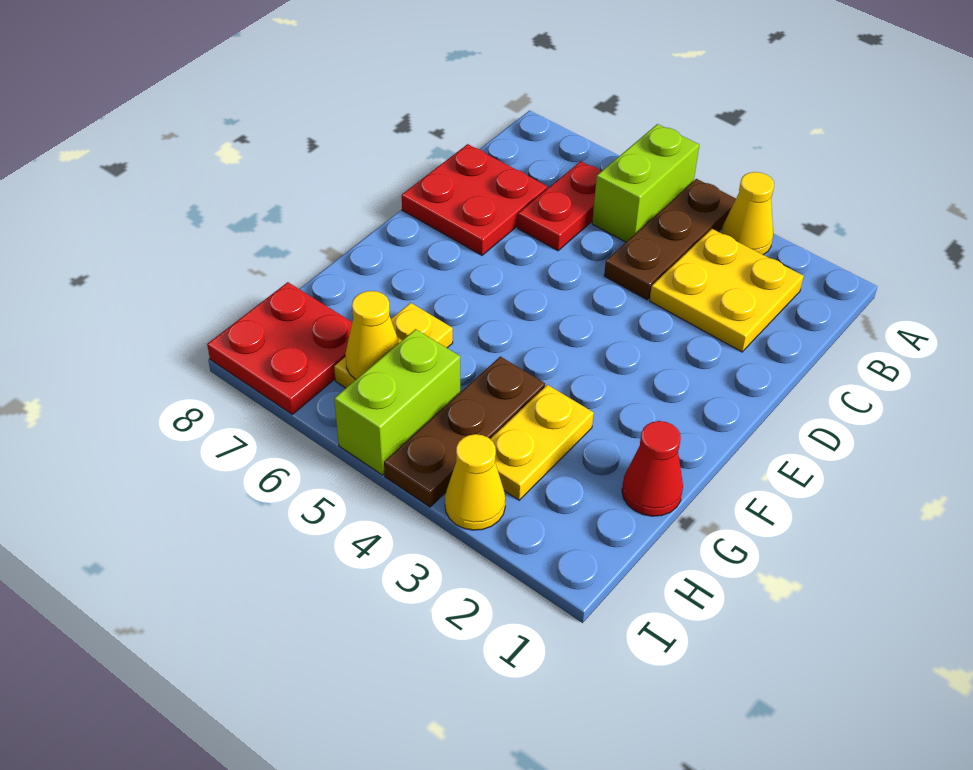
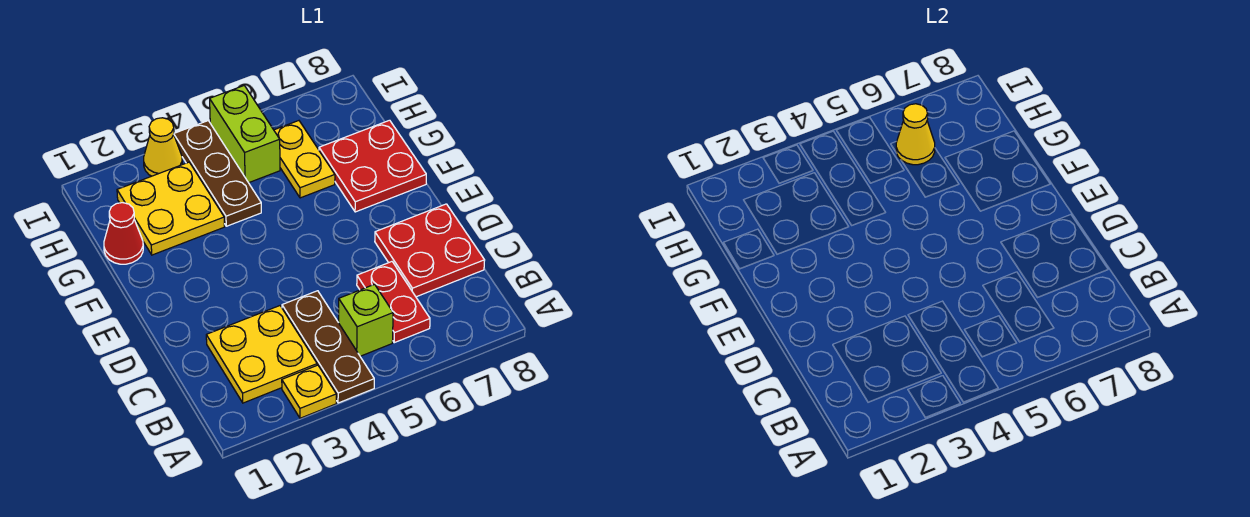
yellow cone A3 level 1 -> yellow plate A3 level 1
lime brick A5:B5 level 1 -> lime brick B5 level 1
yellow plate G3:H3 level 1 -> yellow plate G2:H3 level 1
red plate H7:I8 level 1 -> red plate F7:G8 level 1

